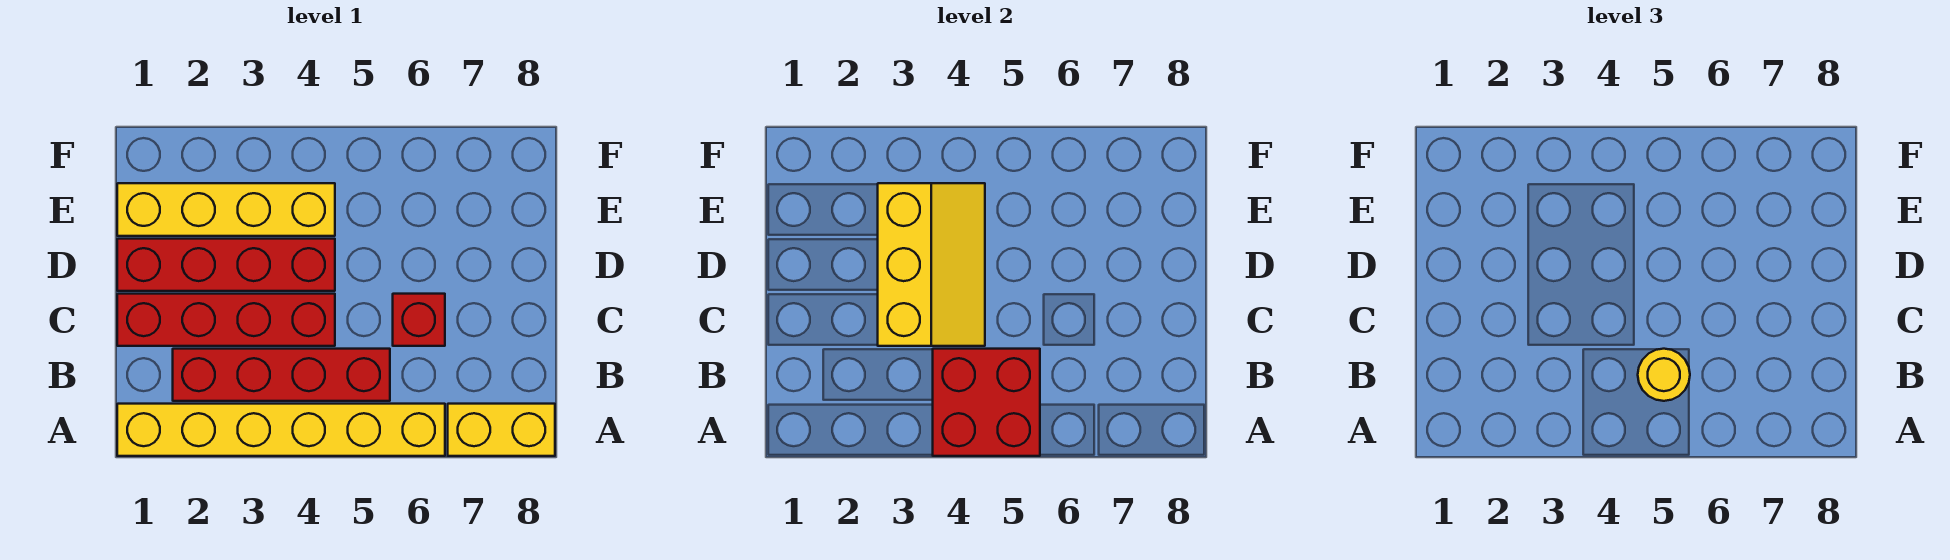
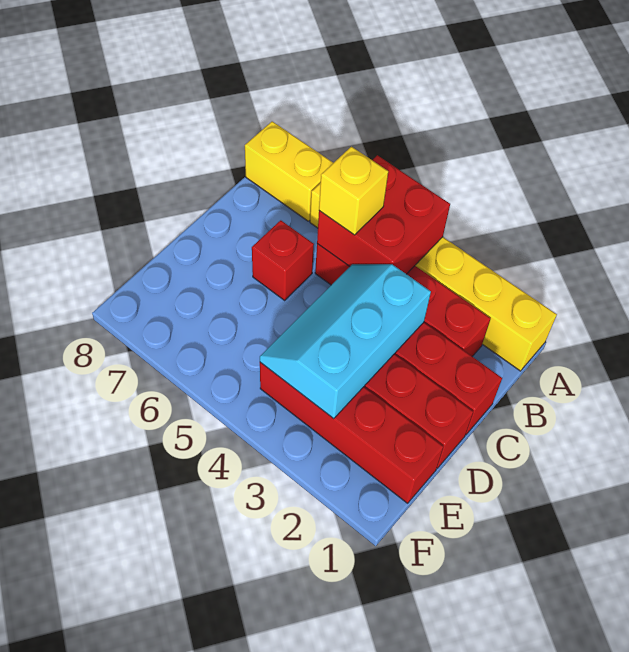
yellow round brick B5 level 3 -> yellow brick B5 level 3
yellow slope C3:E4 level 2 top 3 -> cyan slope C3:E4 level 2 top 3
yellow brick E1:E4 level 1 -> red brick E1:E4 level 1

